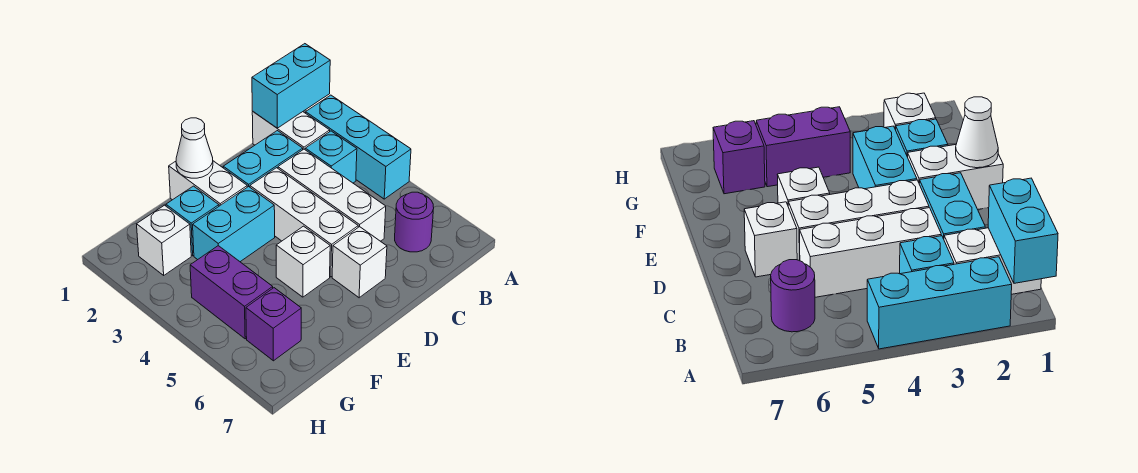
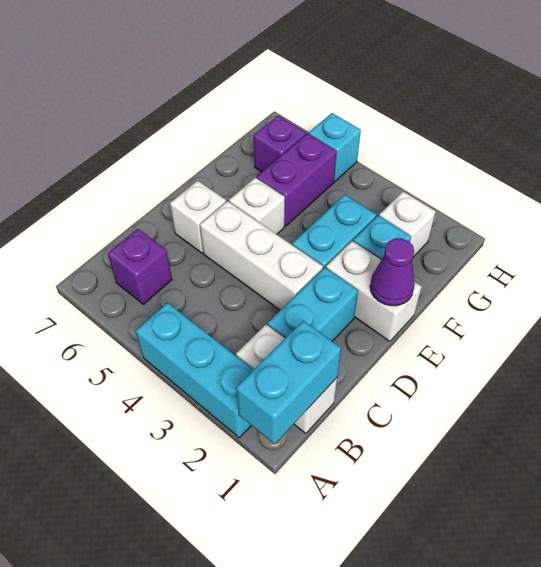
cyan brick B3 level 1 -> cyan brick H5 level 1
purple round brick B6 level 1 -> purple brick B6 level 1
white brick C3:C5 level 1 -> none
white cone E1 level 2 -> purple cone E1 level 2
purple brick G4:G5 level 1 -> purple brick F5:G5 level 1

